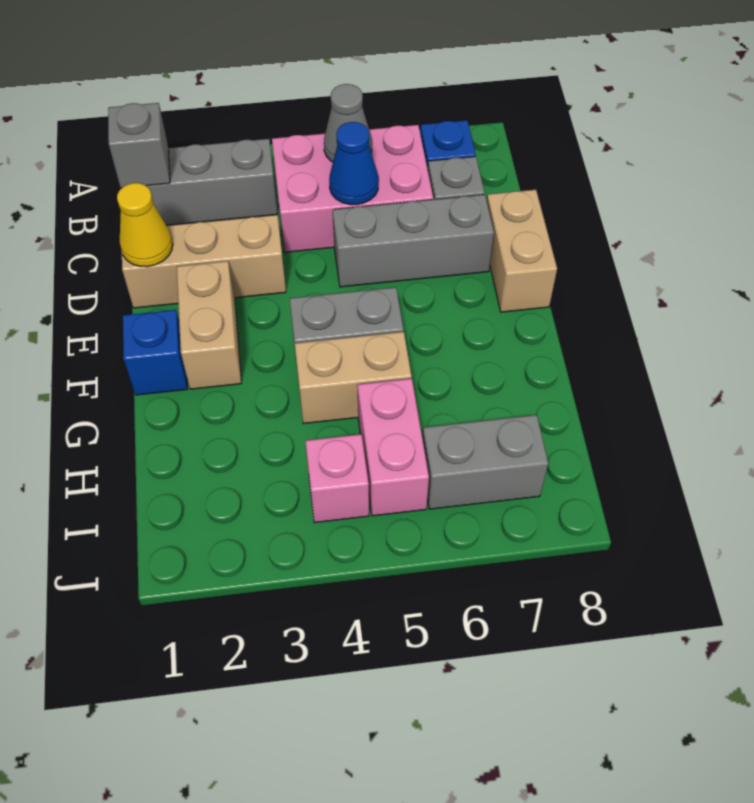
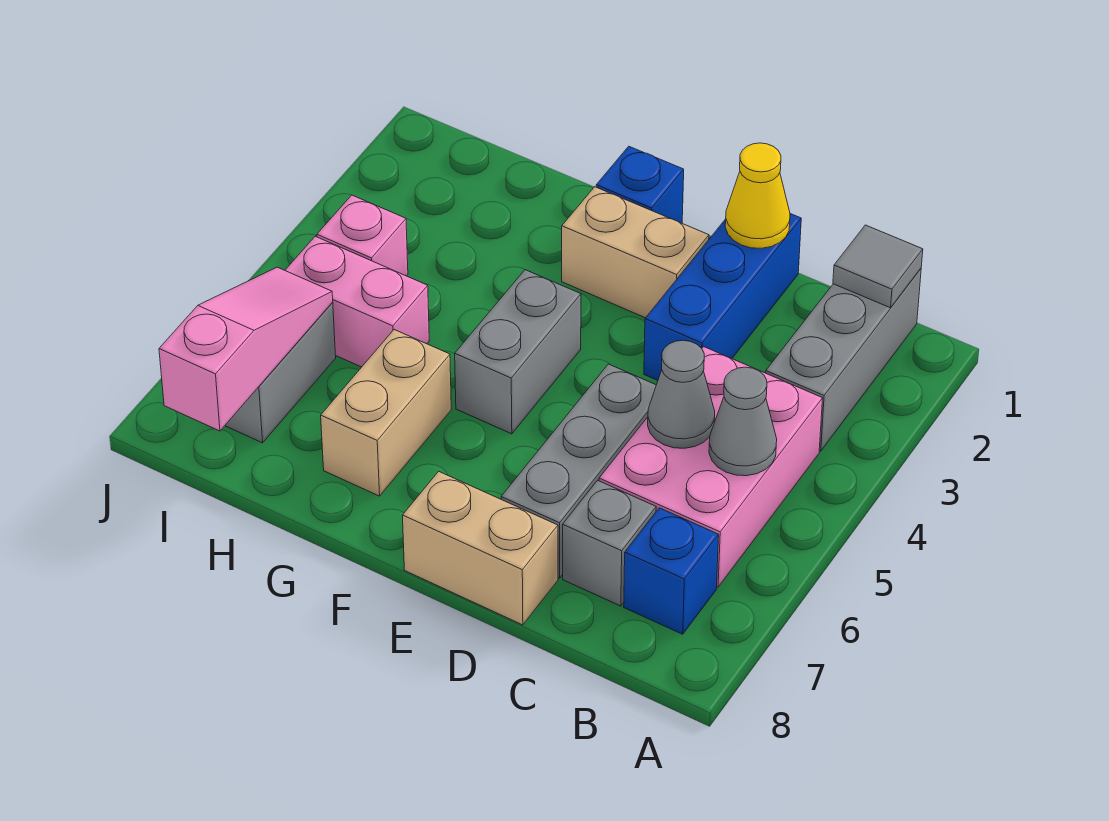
grey brick B1 level 2 -> grey tile B1 level 2
blue cone C5 level 2 -> grey cone C5 level 2
tan brick D1:D3 level 1 -> blue brick D1:D3 level 1
tan brick G4:G5 level 1 -> tan brick G6:G7 level 1
none -> pink slope I6:I8 level 2 top 8

